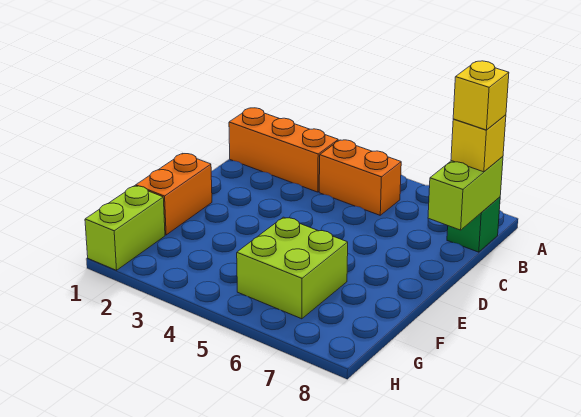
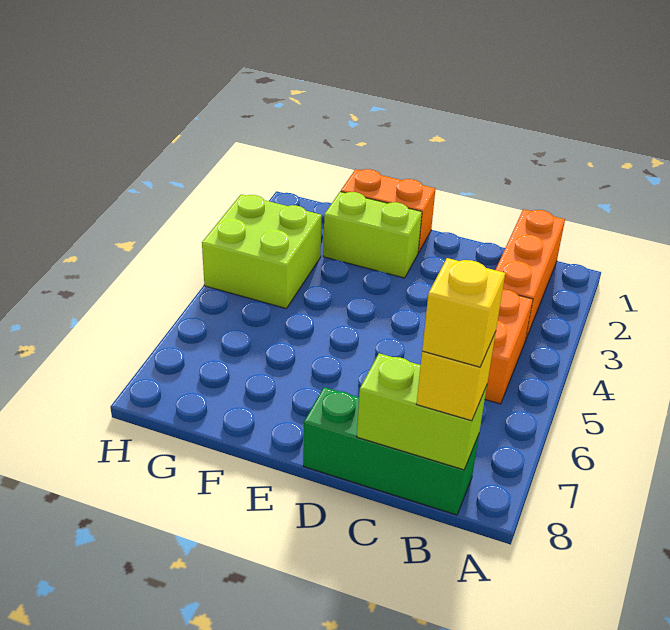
green brick B8 level 1 -> green brick B8:D8 level 1
lime brick F5:G6 level 1 -> lime brick G3:H4 level 1
lime brick G1:H1 level 1 -> lime brick E2:F2 level 1

